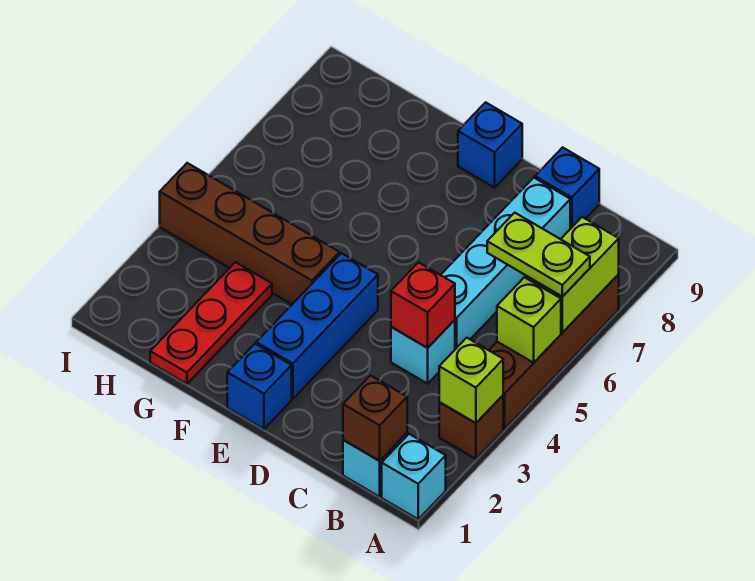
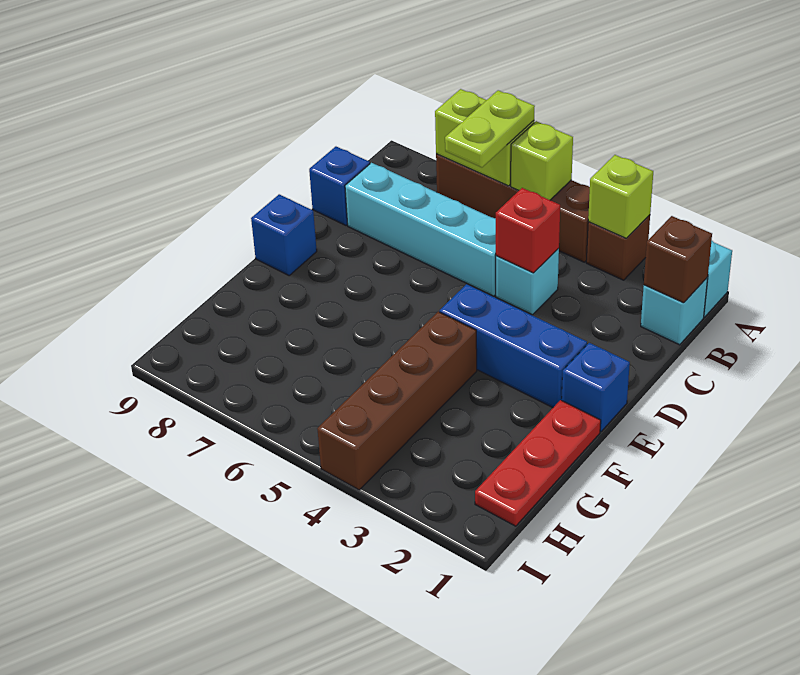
red plate G1:G3 level 1 -> red plate F1:H1 level 1

